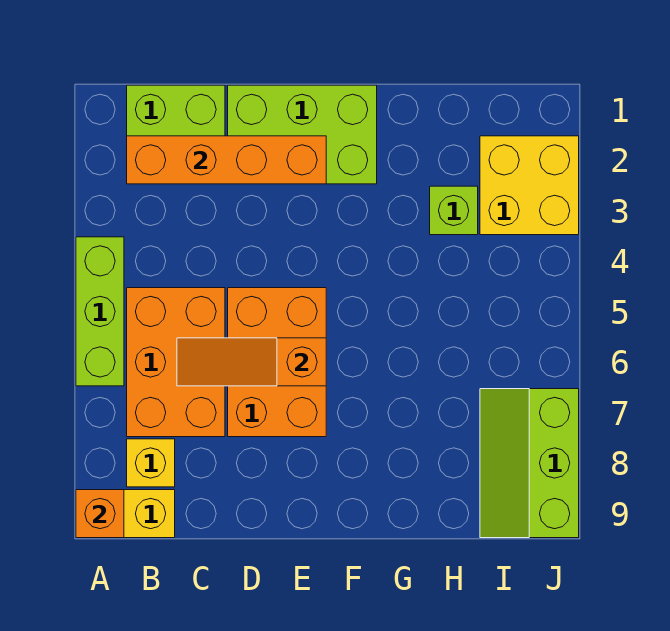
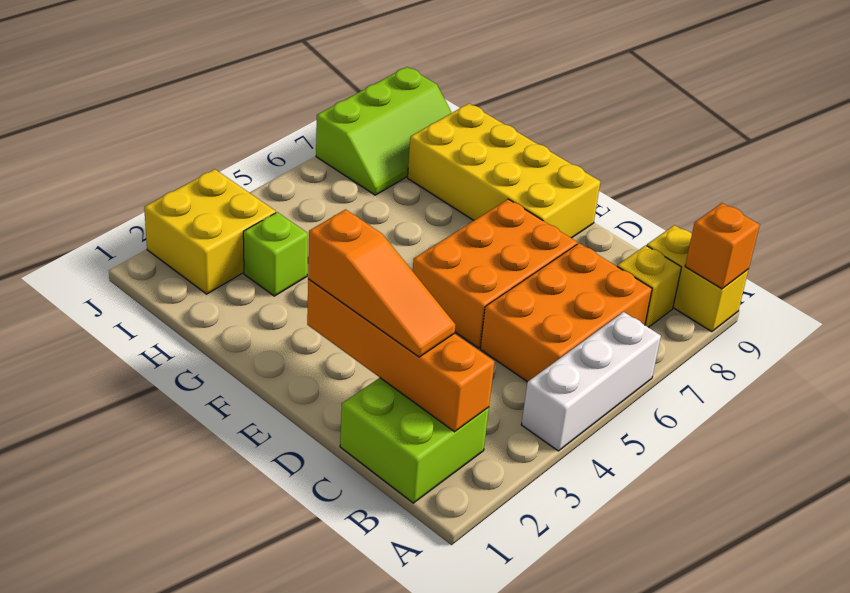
lime brick A4:A6 level 1 -> white brick A4:A6 level 1
orange slope C6:E6 level 2 top E -> orange slope C2:E2 level 3 top E
lime brick D1:F2 level 1 -> none
none -> yellow brick E8:H9 level 1

